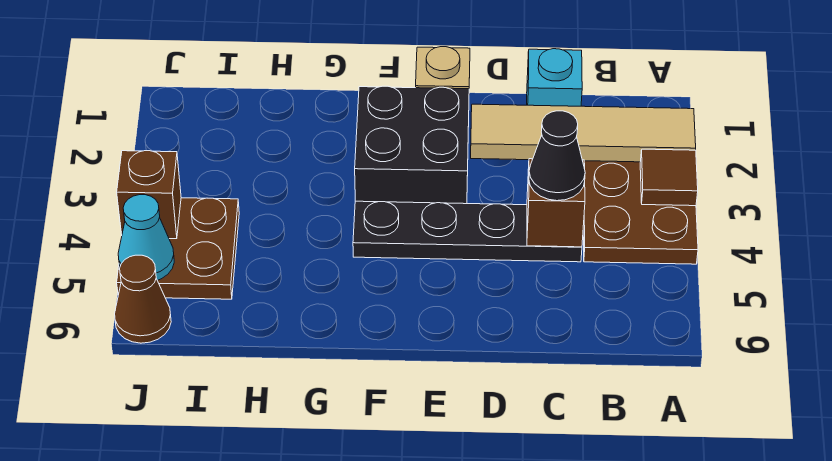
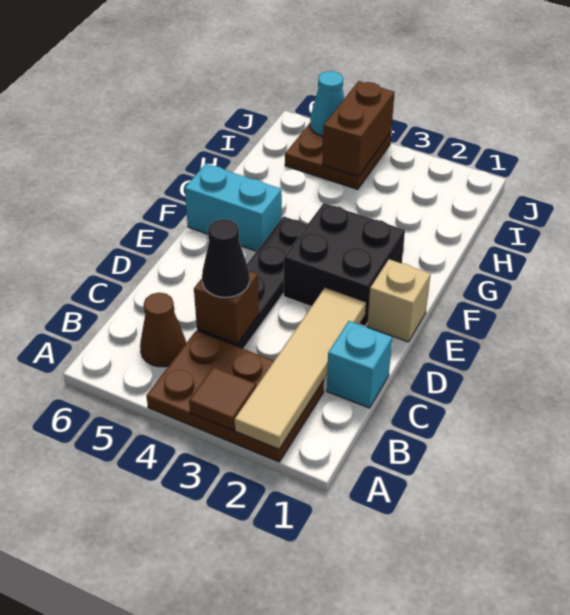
none -> cyan brick F5:F6 level 1
brown brick J4 level 2 -> brown brick I4:J4 level 2
brown cone J6 level 1 -> brown cone B5 level 1

